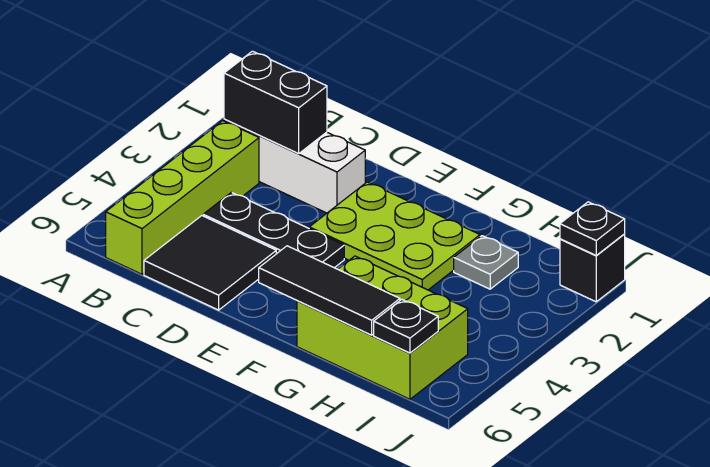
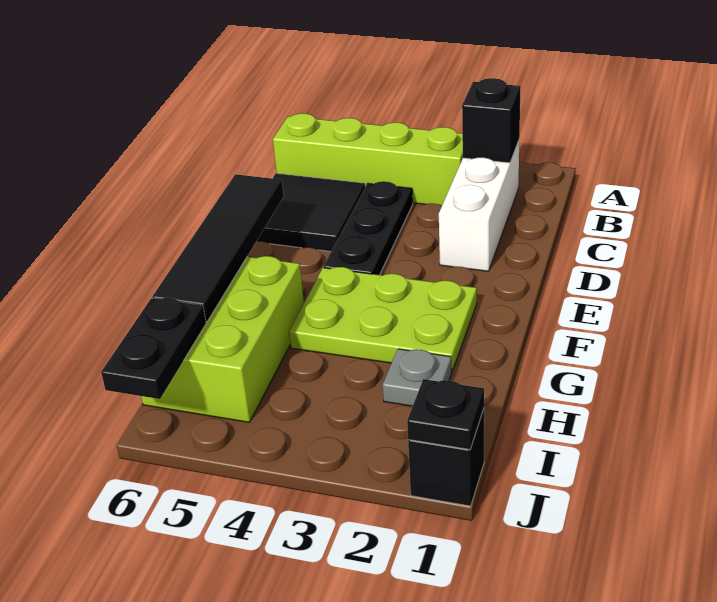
black brick B2:C2 level 2 -> black brick B2 level 2
lime plate E2:G3 level 1 -> lime plate F2:G4 level 1
black tile F6:H6 level 2 -> black tile E6:H6 level 2
black plate I6 level 2 -> black plate I6:J6 level 2

